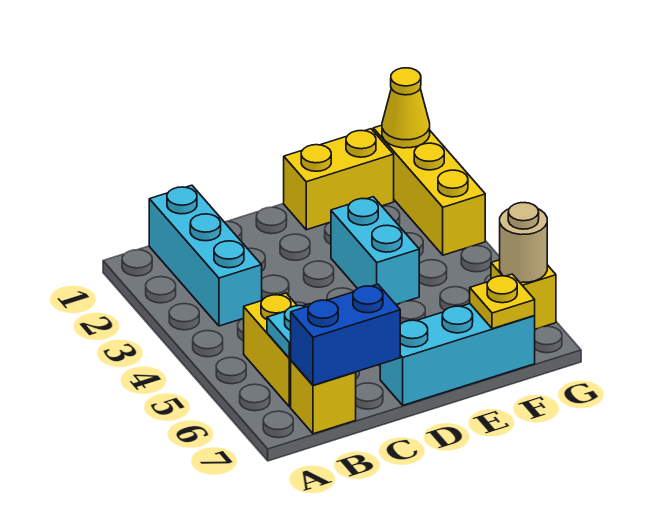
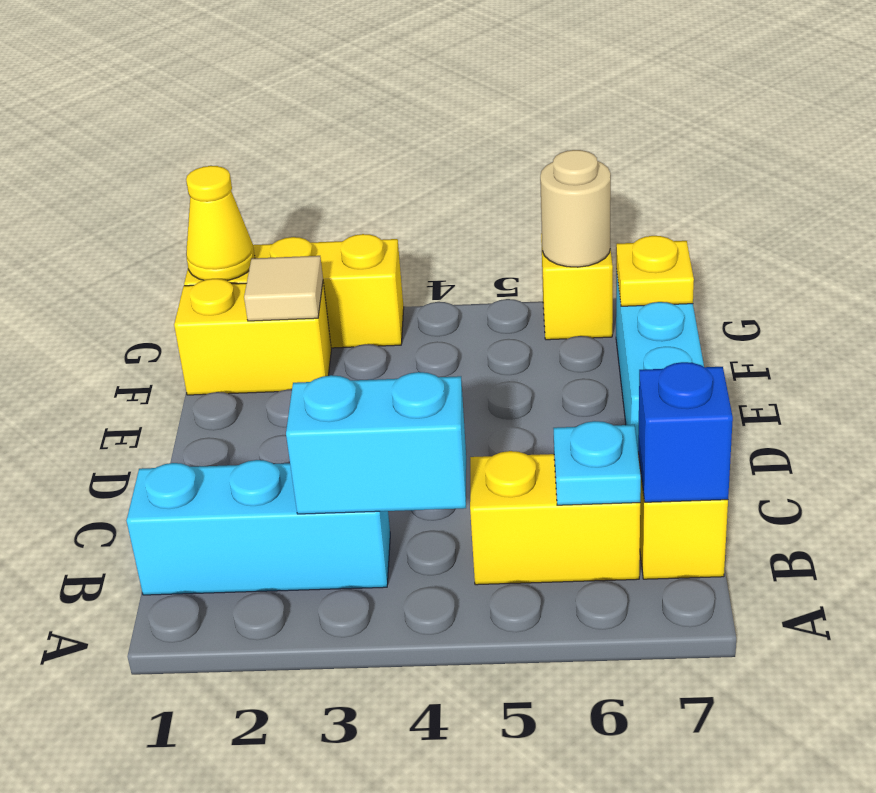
blue brick B7:C7 level 2 -> blue brick B7 level 2
yellow brick E1:F1 level 1 -> yellow brick F1:F2 level 1
cyan brick E3:E4 level 1 -> cyan brick B3:B4 level 2
none -> tan tile F2 level 2

